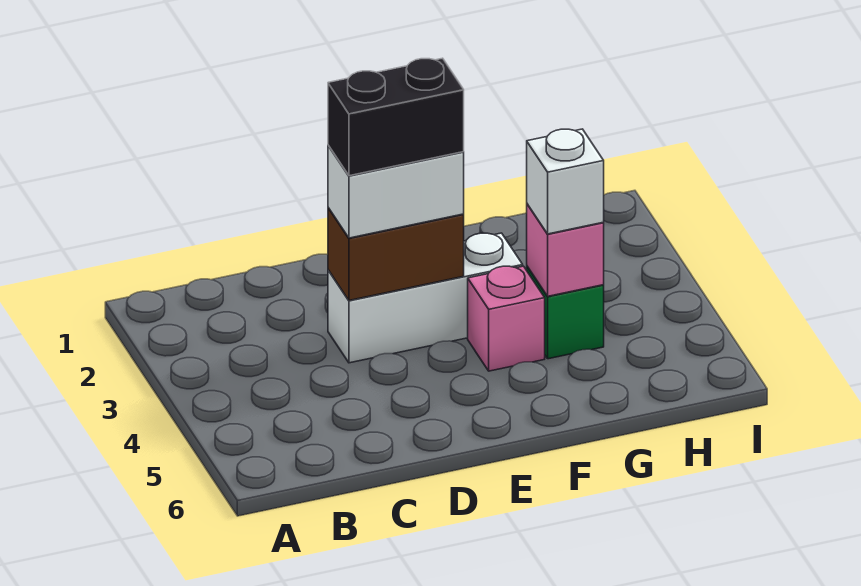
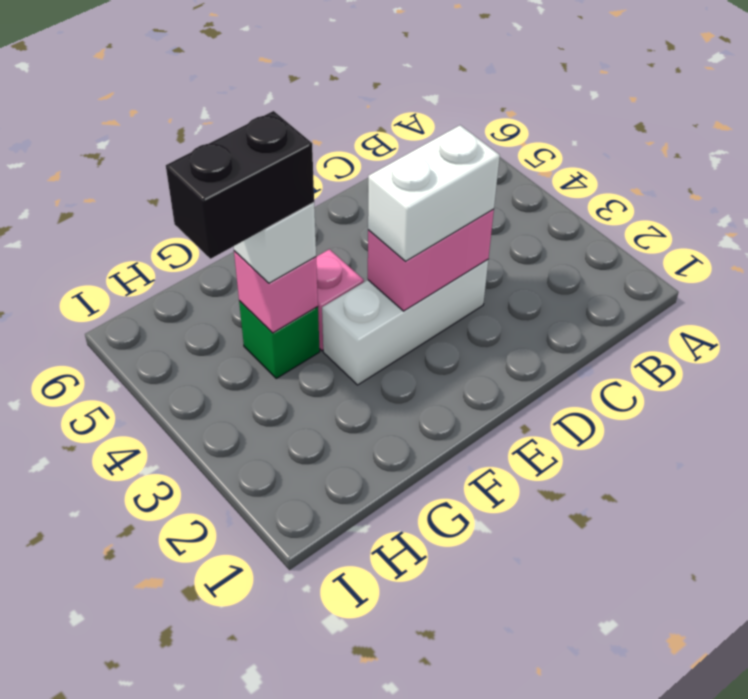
brown brick D3:E3 level 2 -> pink brick D3:E3 level 2
black brick D3:E3 level 4 -> black brick G4:H4 level 4

